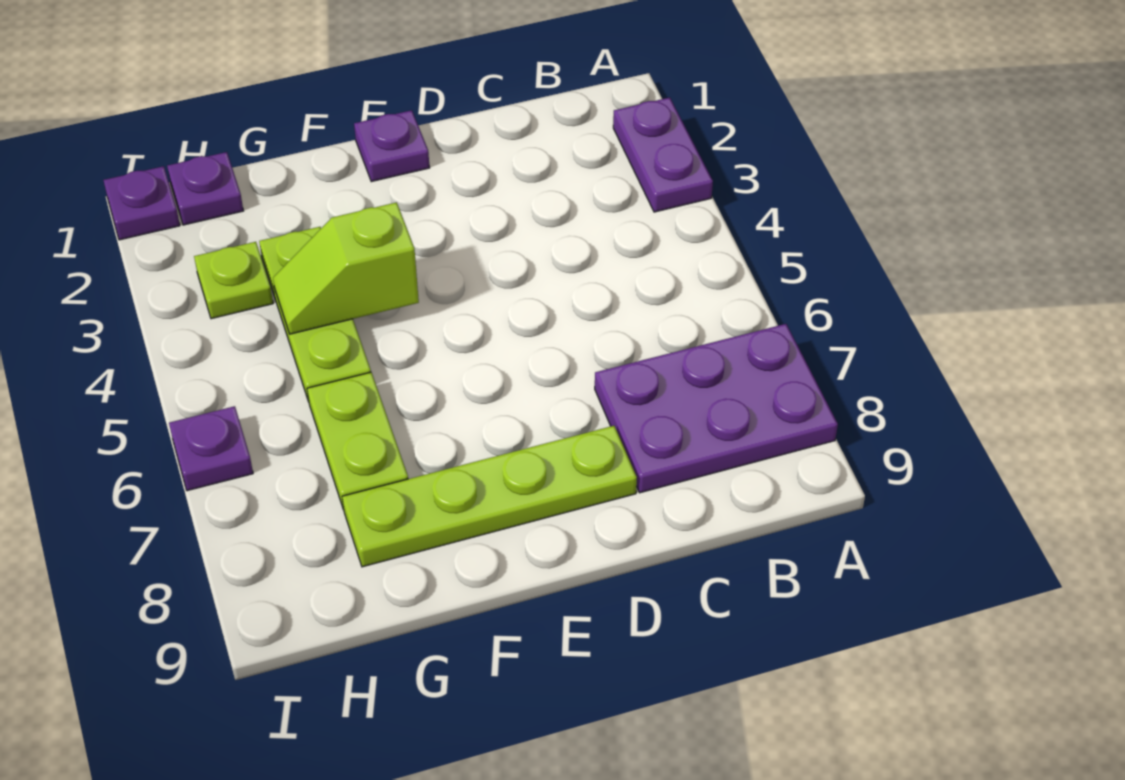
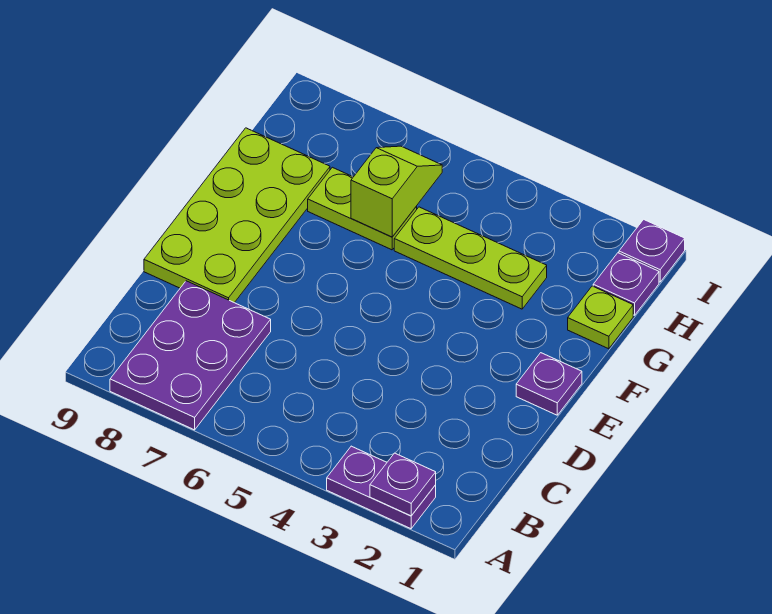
lime plate D8:G8 level 1 -> lime plate D8:G9 level 1
lime slope F4:G4 level 2 top F -> lime slope G6:H6 level 2 top G
lime plate H3 level 1 -> lime plate G1 level 1
purple plate I6 level 1 -> purple plate A2 level 2

